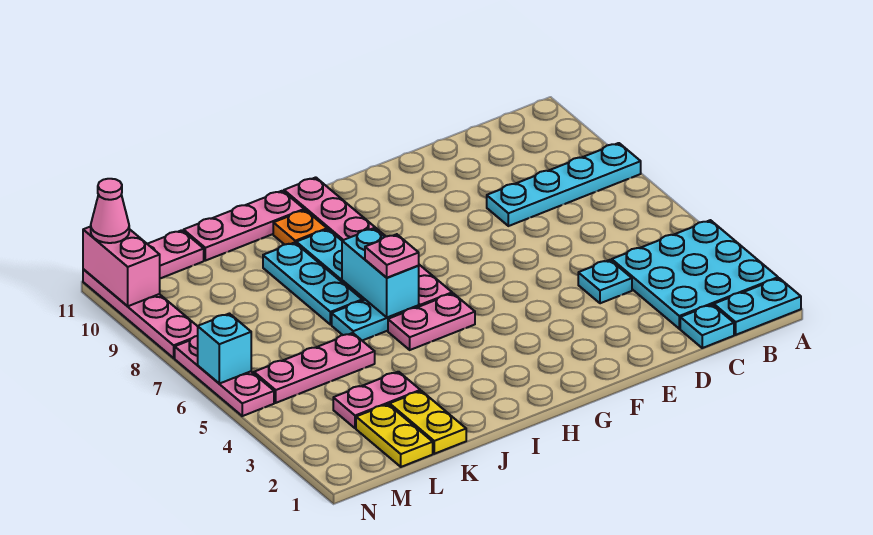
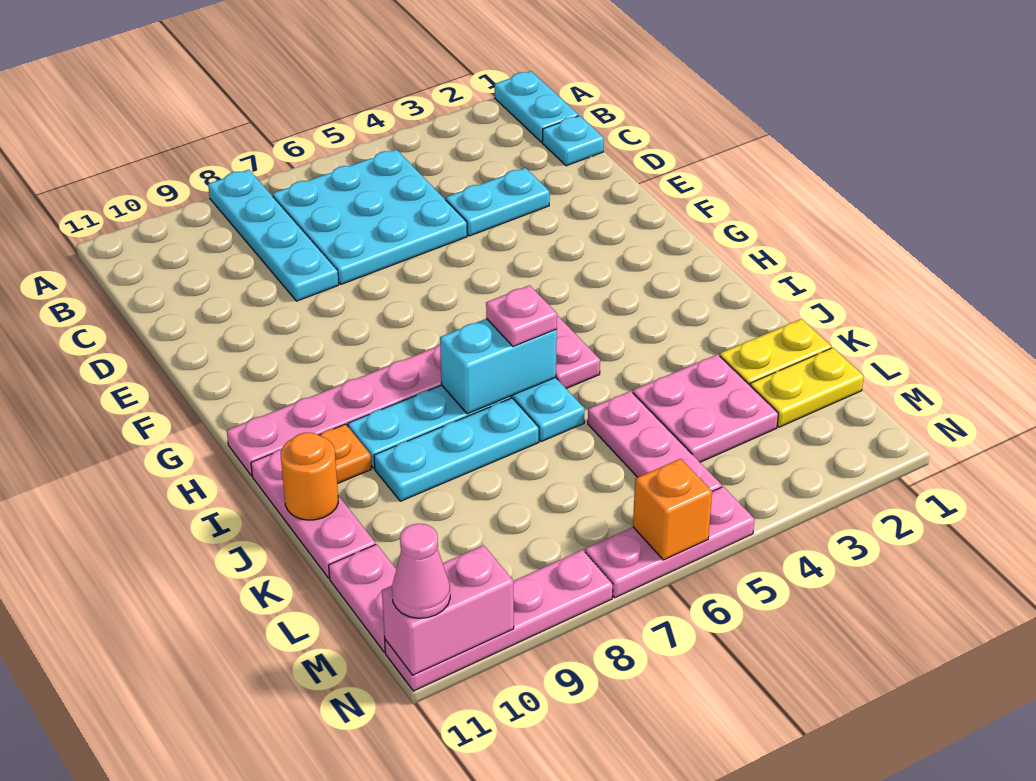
cyan plate A2:C4 level 1 -> cyan plate B5:D7 level 1
cyan plate D4 level 1 -> cyan plate D3:D4 level 1
none -> orange round brick J11 level 2
pink plate K3:L3 level 1 -> pink plate K3:L4 level 1
cyan brick N6 level 2 -> orange brick N6 level 2

